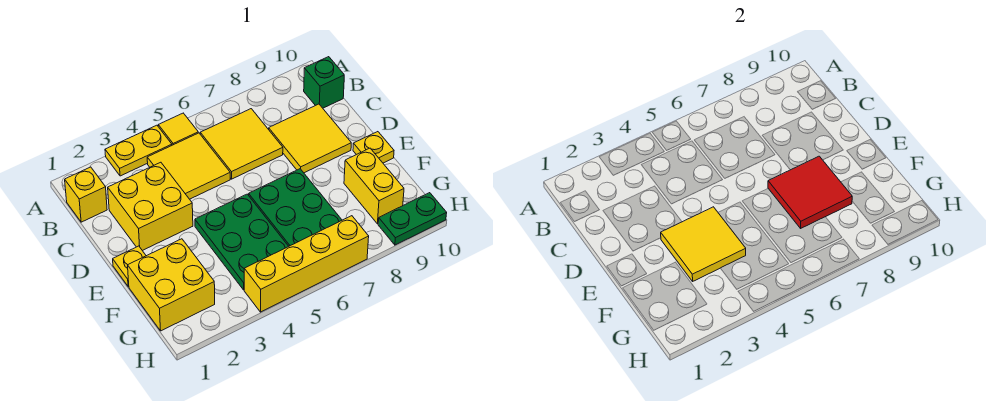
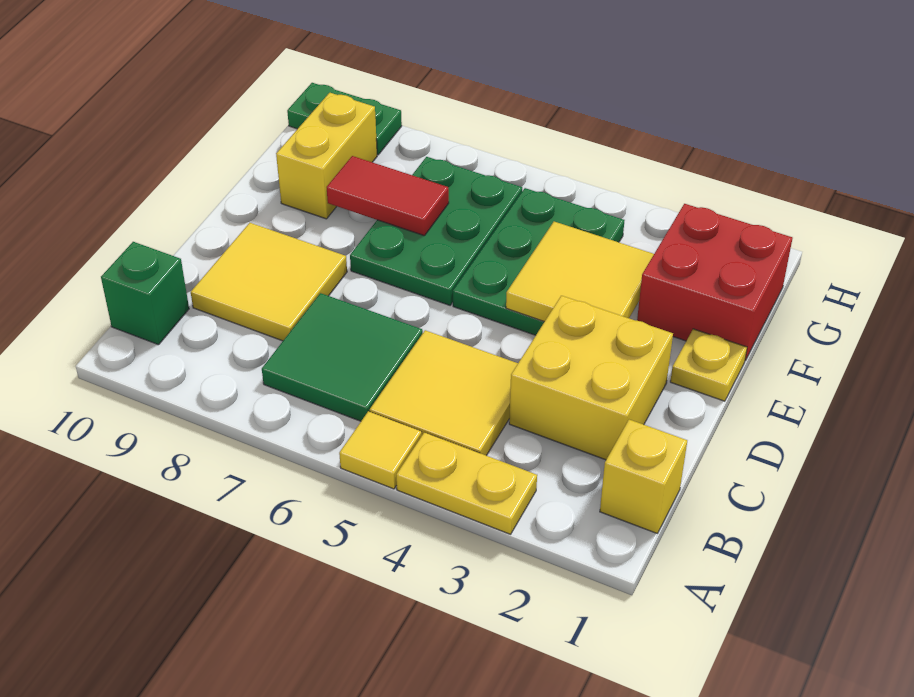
yellow tile B6:C7 level 1 -> green tile B6:C7 level 1
red tile E7:F8 level 2 -> red tile F7:F8 level 2
yellow plate E10 level 1 -> none
yellow brick F1:G2 level 1 -> red brick F1:G2 level 1
yellow brick H4:H7 level 1 -> none

